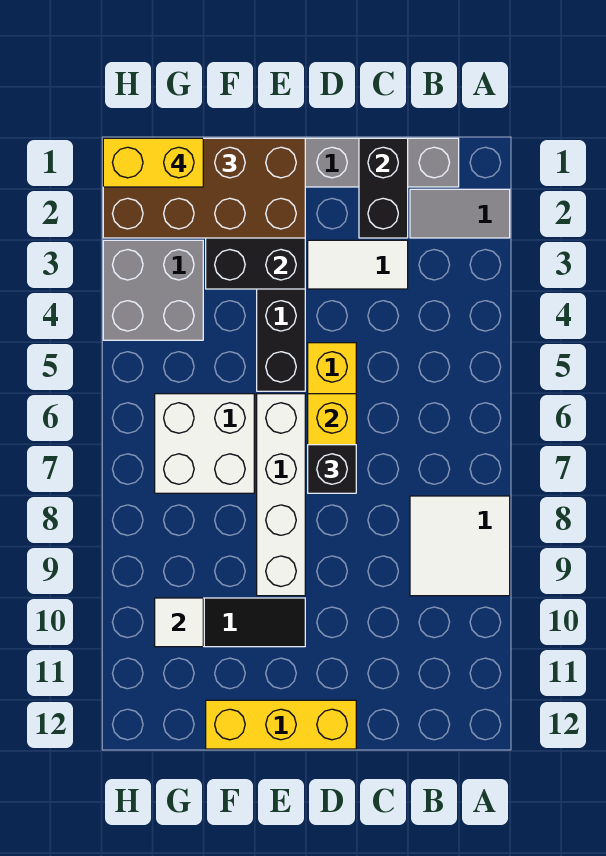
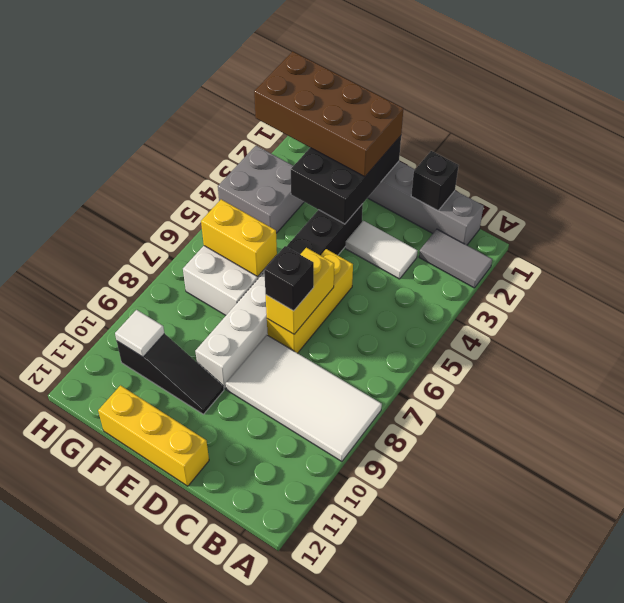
white tile A8:B9 level 1 -> white tile A8:D9 level 1
black brick C1:C2 level 2 -> black brick C1 level 2
yellow brick G1:H1 level 4 -> yellow brick F6:G6 level 2

